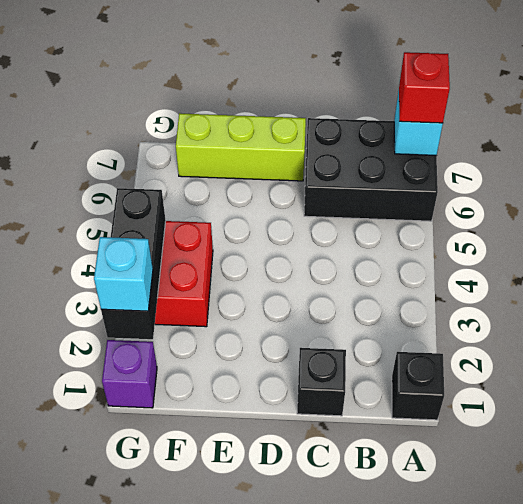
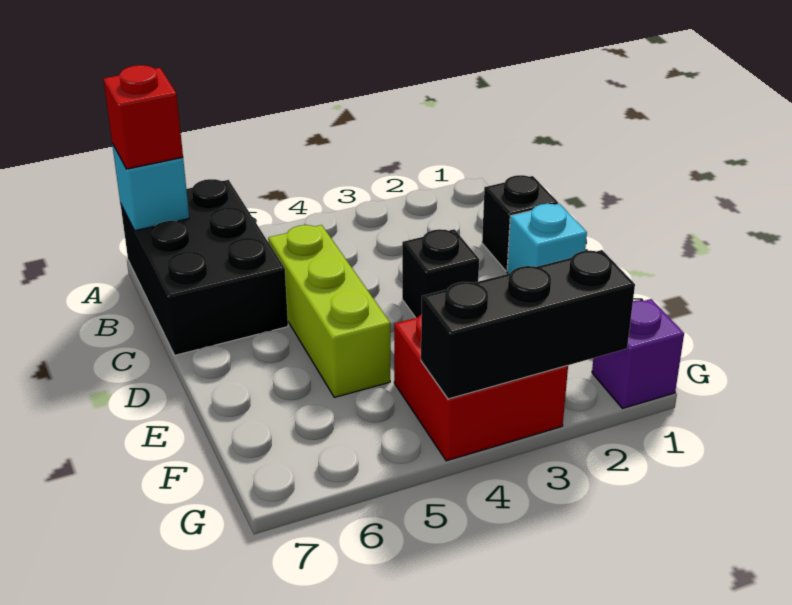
black brick A1 level 1 -> black brick D3 level 1
lime brick D7:F7 level 1 -> lime brick C5:E5 level 1
cyan brick G2 level 3 -> cyan brick D1 level 1

